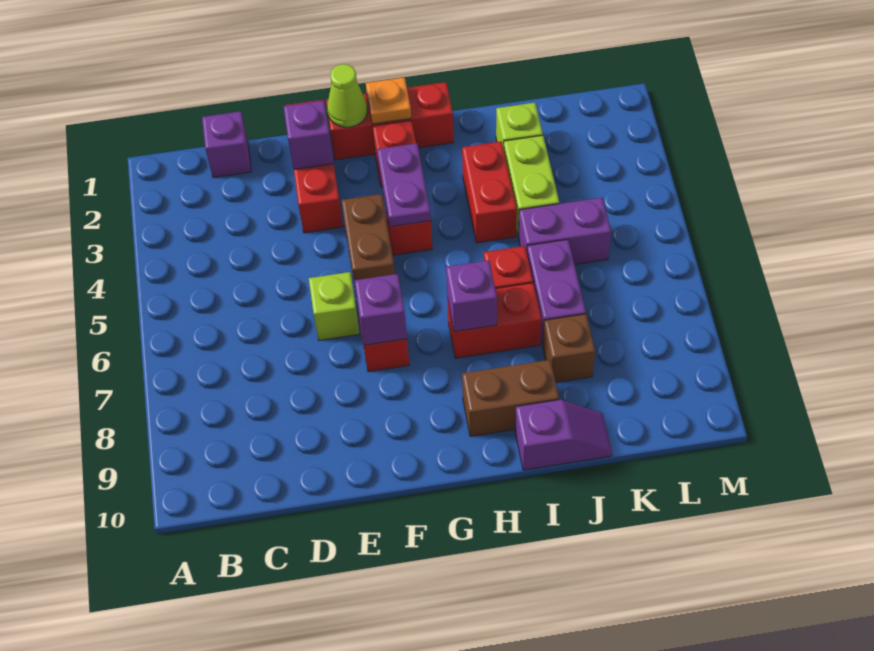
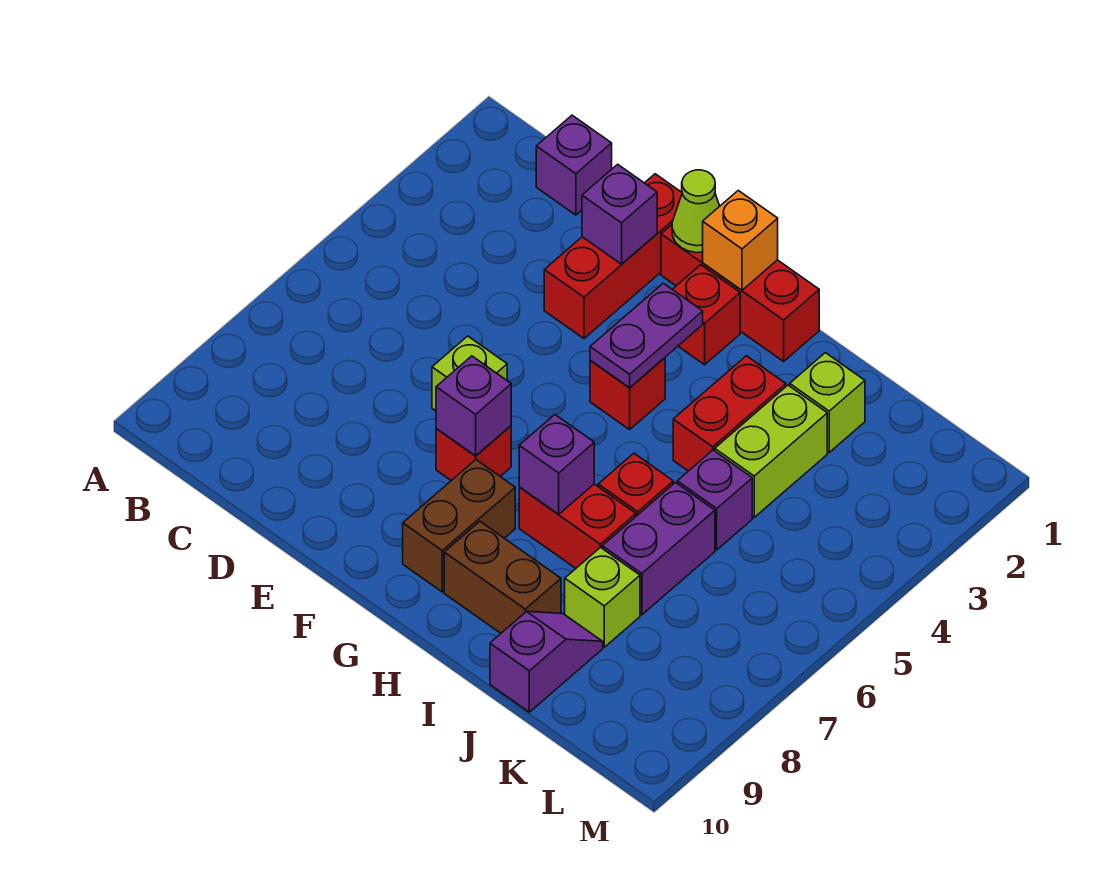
brown brick F4:F5 level 1 -> brown brick G8:G9 level 1
orange plate G1 level 2 -> orange brick G1 level 2
purple slope I10:J10 level 1 top I -> purple slope J9:J10 level 1 top 10
purple brick J5:K5 level 1 -> purple brick J5 level 1
brown brick J8 level 1 -> lime brick J8 level 1

